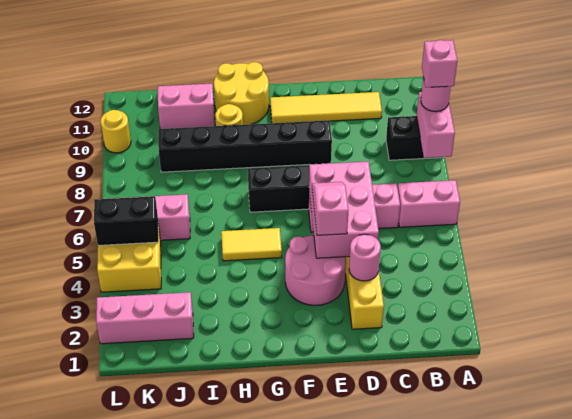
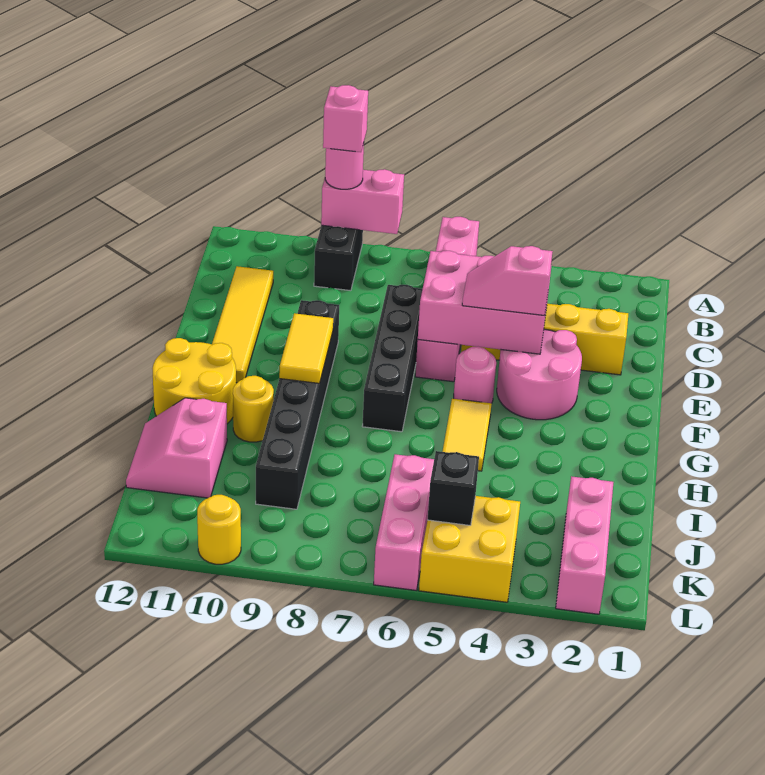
pink round brick D3 level 2 -> pink round brick F5 level 1
none -> yellow tile F9:G9 level 2
black brick K5:L5 level 2 -> black brick K5 level 2

